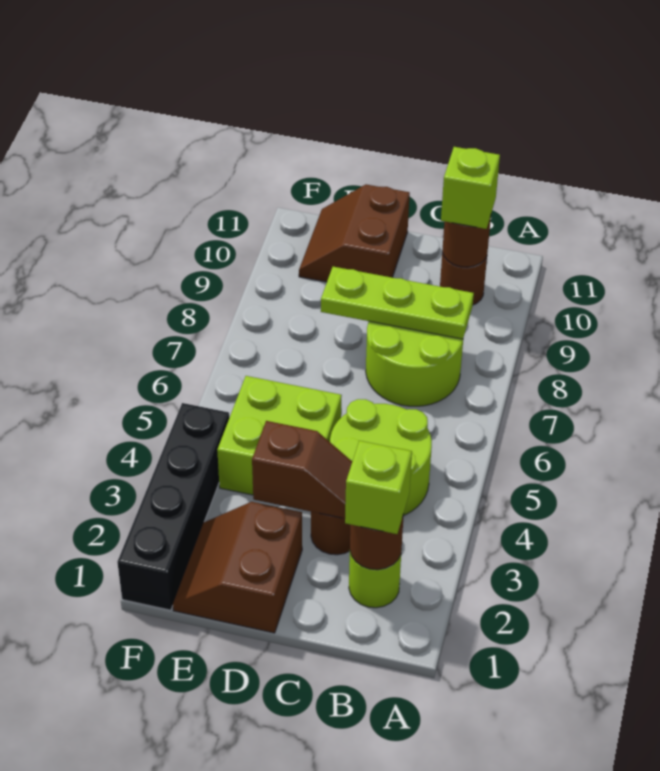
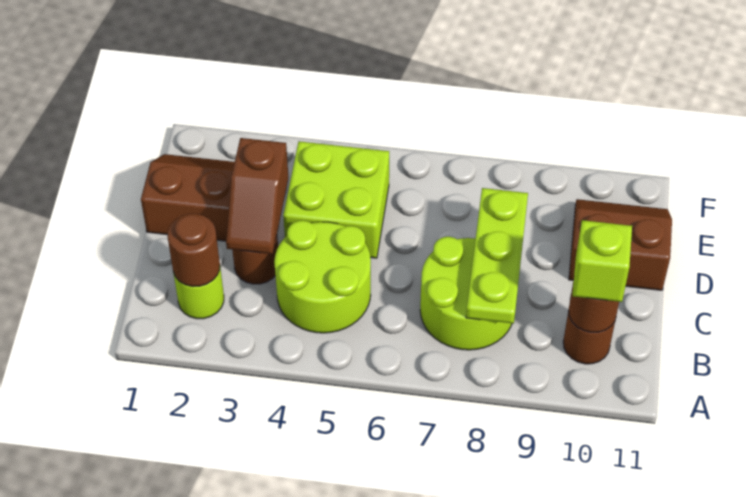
lime brick B2 level 3 -> none
black brick F1:F4 level 1 -> none

